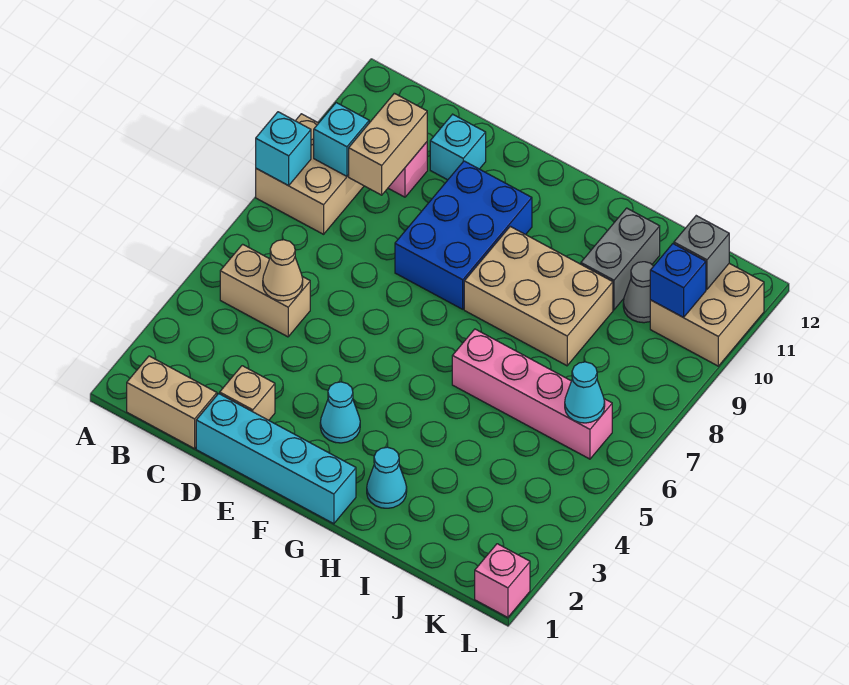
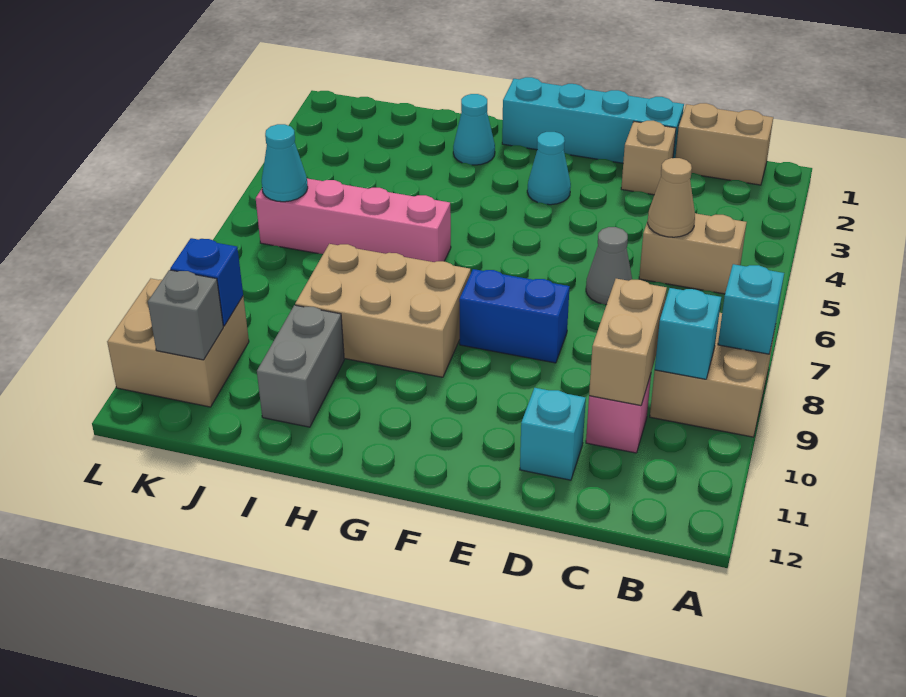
blue brick E8:F10 level 1 -> blue brick E8:F8 level 1
grey cone J10 level 1 -> grey cone D6 level 1
pink brick L1 level 1 -> none

